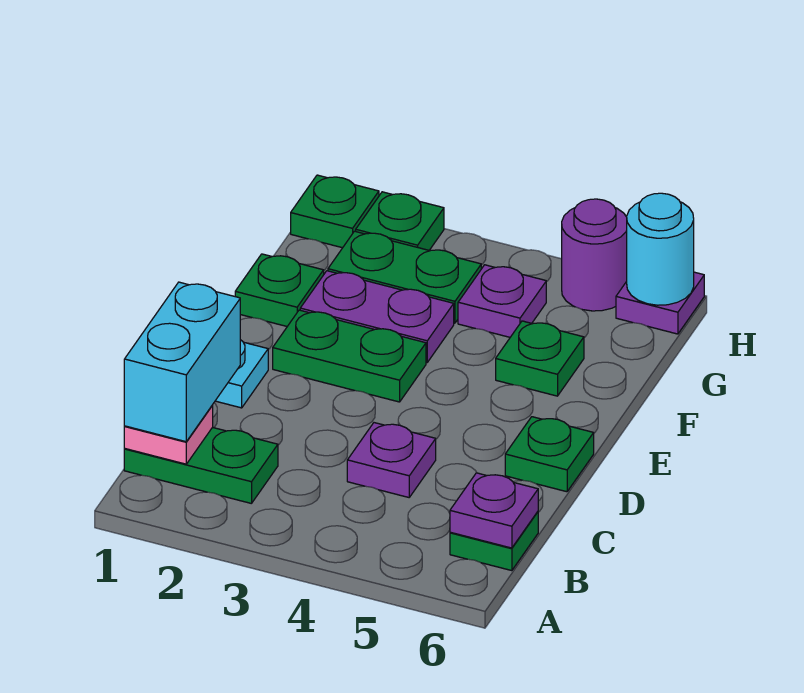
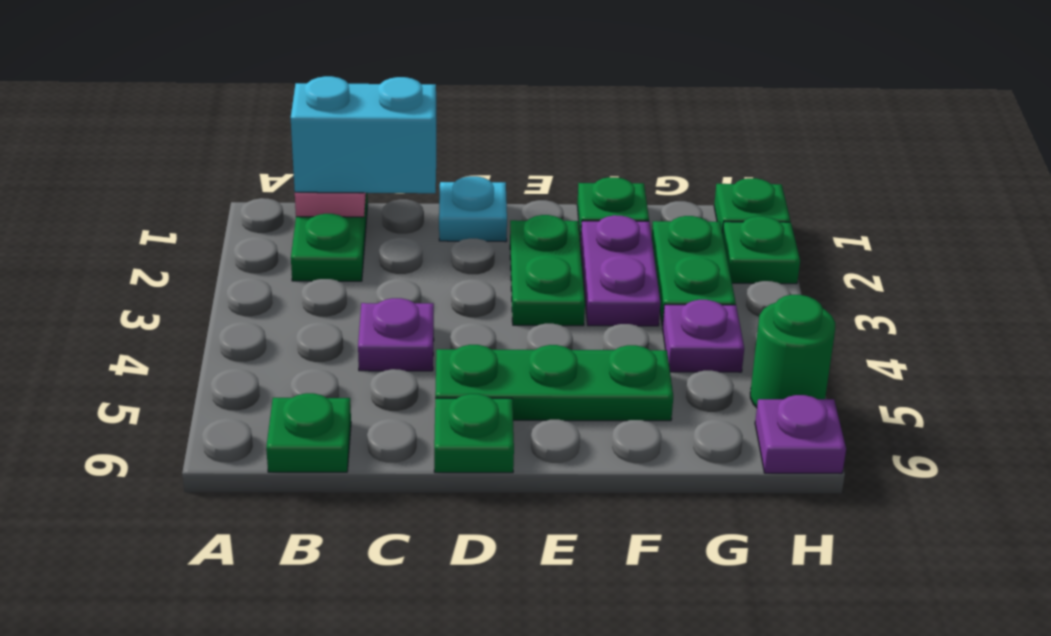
purple plate B6 level 2 -> none
green plate F5 level 1 -> green plate D5:F5 level 1
purple round brick H5 level 1 -> green round brick H5 level 1
cyan round brick H6 level 2 -> none

